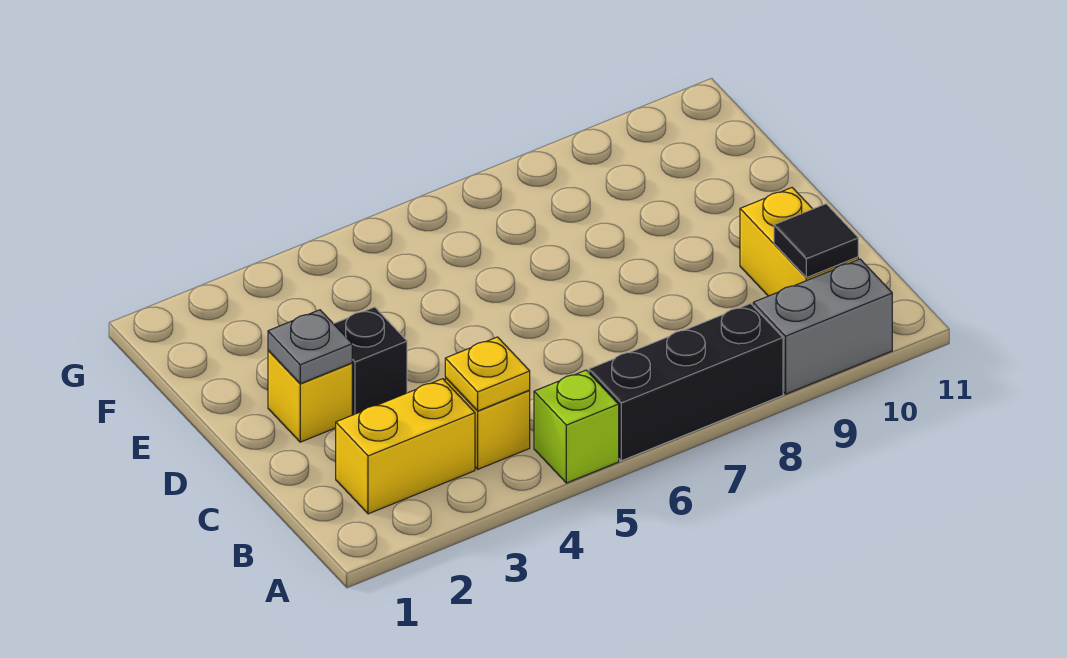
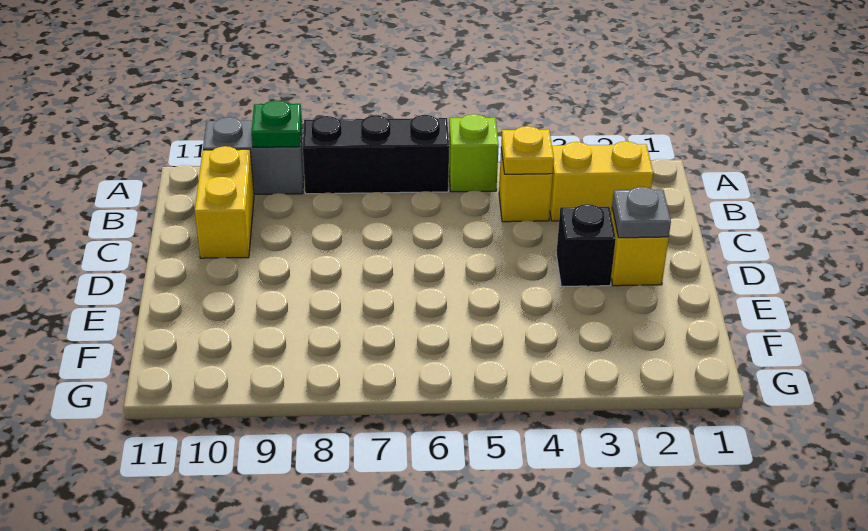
none -> green plate A9 level 2
black tile B10 level 2 -> none

